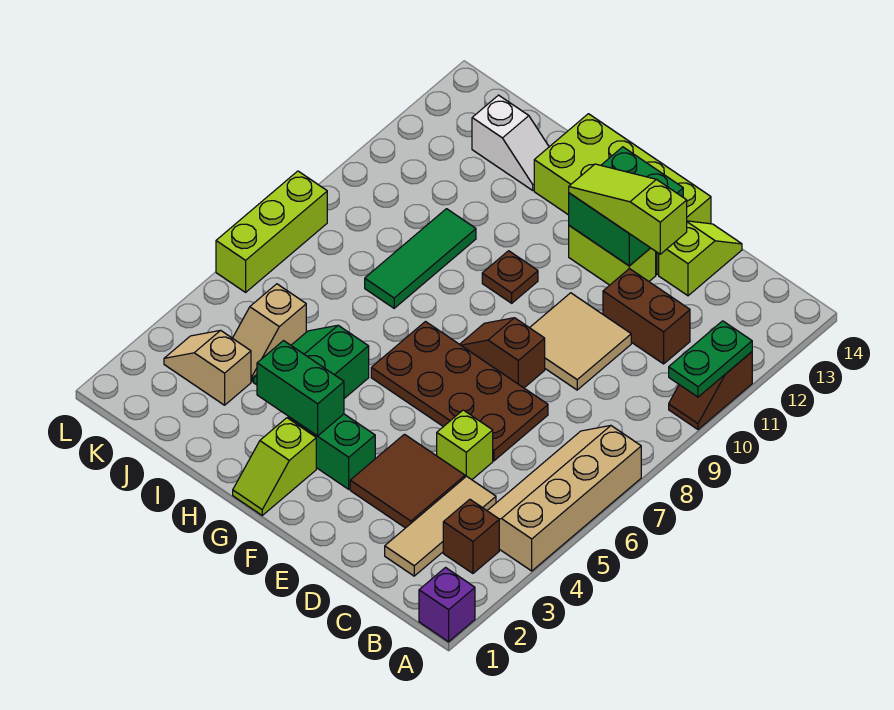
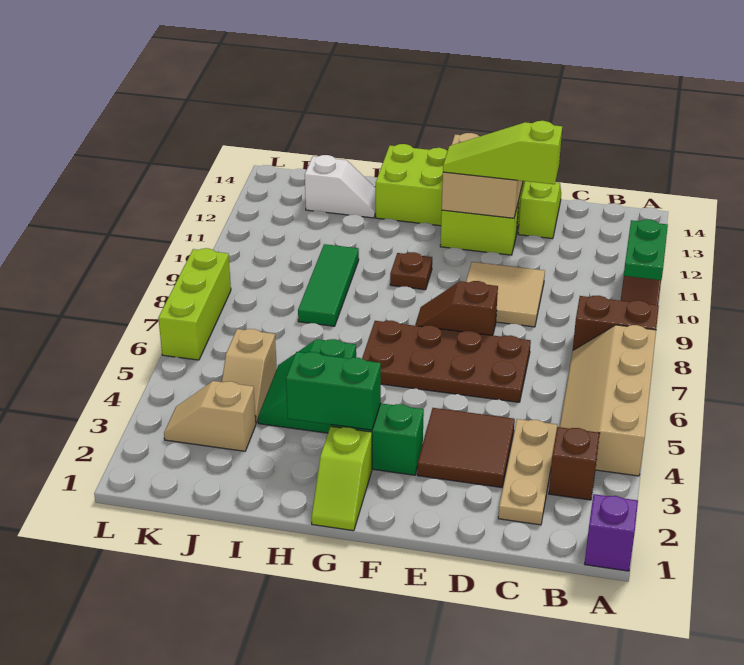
tan tile C2:C4 level 1 -> tan plate C2:C4 level 1
brown brick C11:D11 level 1 -> brown brick A8:B8 level 1
lime brick D5 level 1 -> none
green brick E12:F13 level 2 -> tan brick E12:F13 level 2

